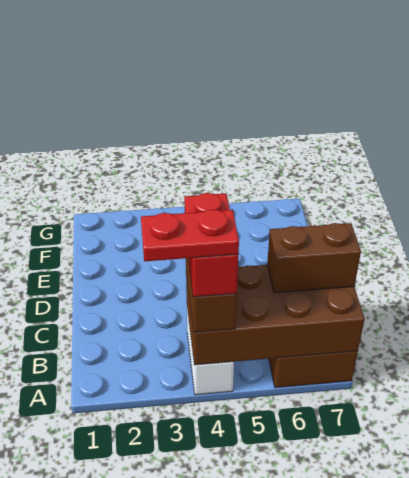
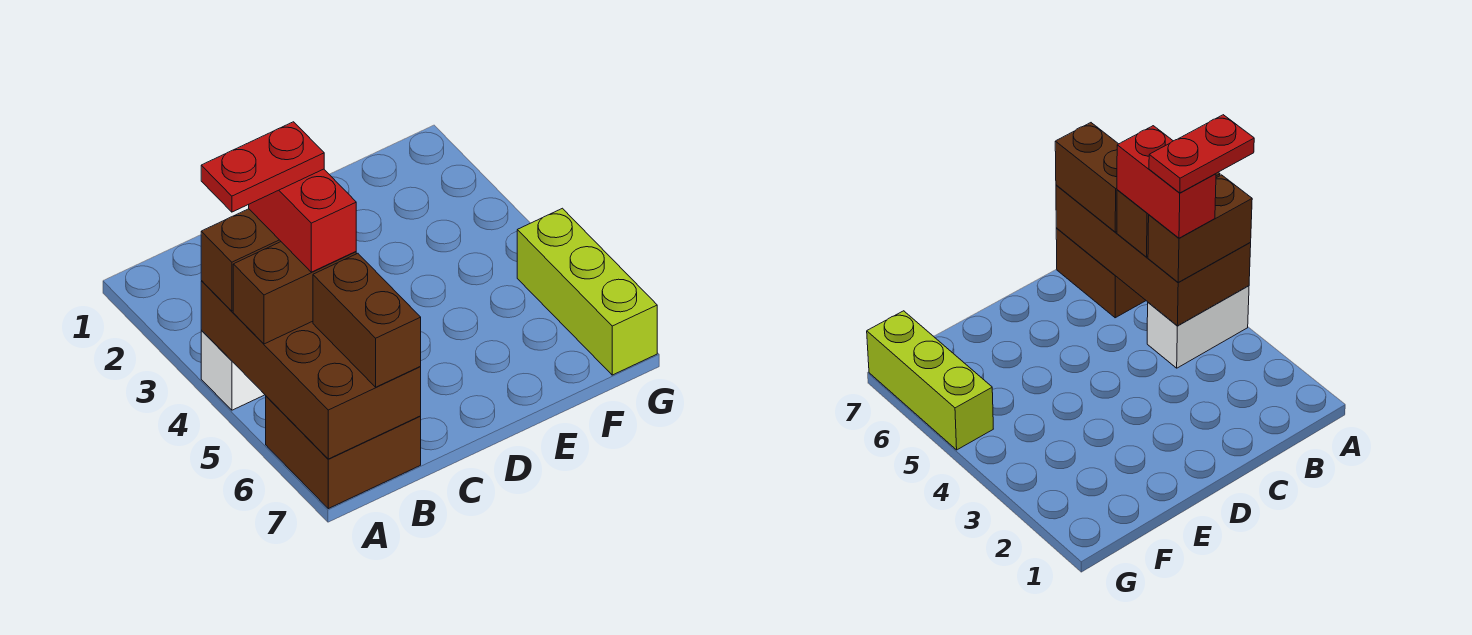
red plate A3:A4 level 5 -> red plate A4:B4 level 5
red brick A4:B4 level 4 -> red brick B4:B5 level 4
none -> brown brick A5:B5 level 3
none -> lime brick G5:G7 level 1

